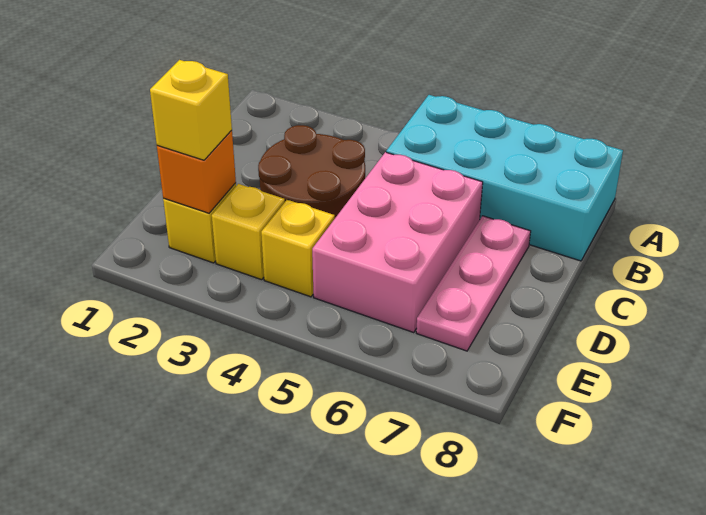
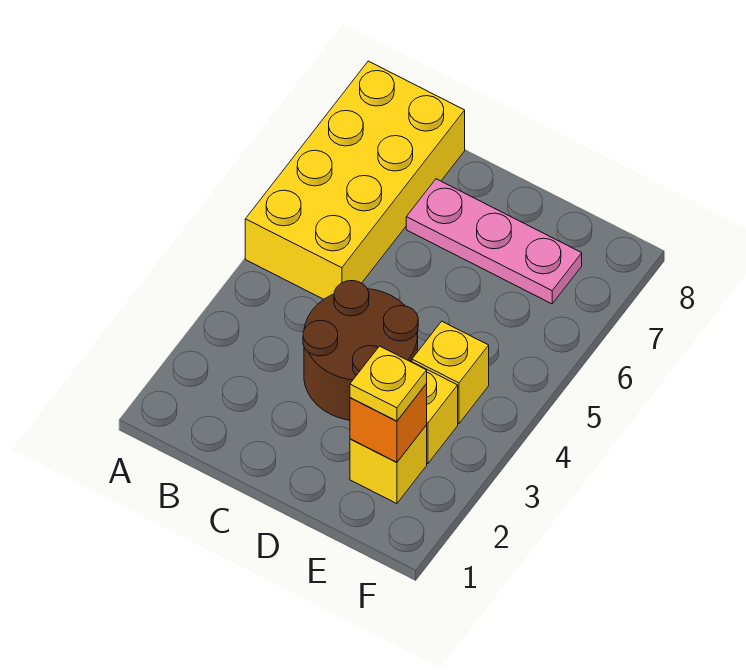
cyan brick A5:B8 level 1 -> yellow brick A5:B8 level 1
pink brick C5:E6 level 1 -> none
yellow brick E2 level 3 -> yellow plate E2 level 3

